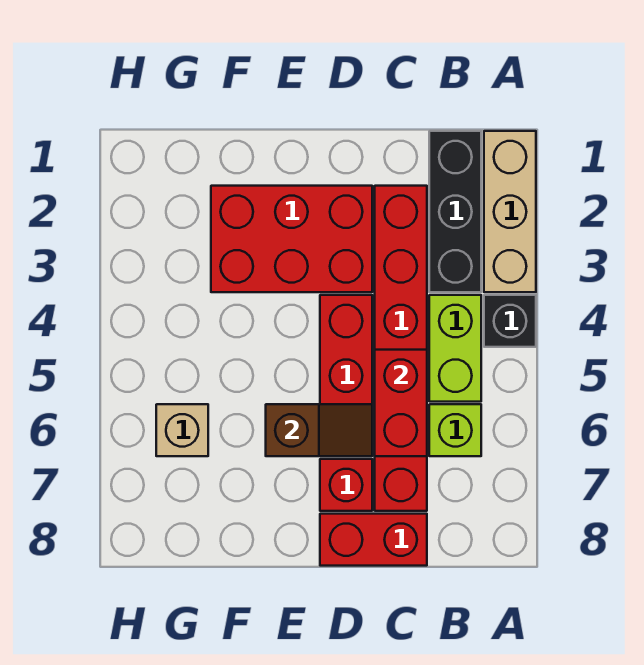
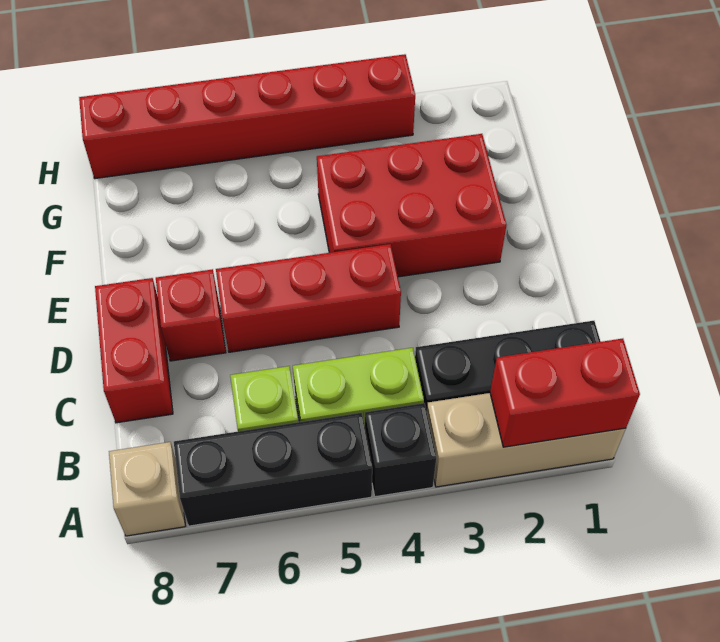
none -> black brick A5:A7 level 1
red brick C2:C7 level 1 -> red brick H3:H8 level 1
red brick C5:C6 level 2 -> red brick A1:A2 level 2
red brick D2:F3 level 1 -> red brick E2:F4 level 1
brown slope D6:E6 level 2 top E -> none
tan brick G6 level 1 -> tan brick A8 level 1

